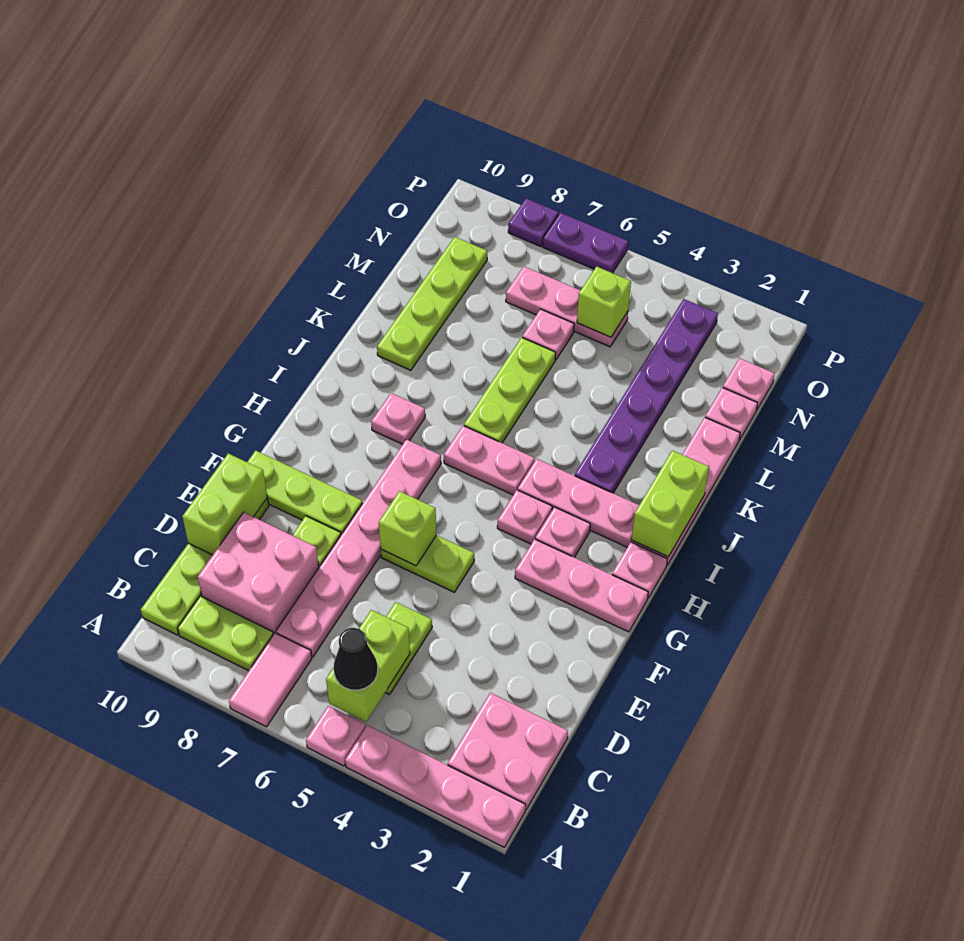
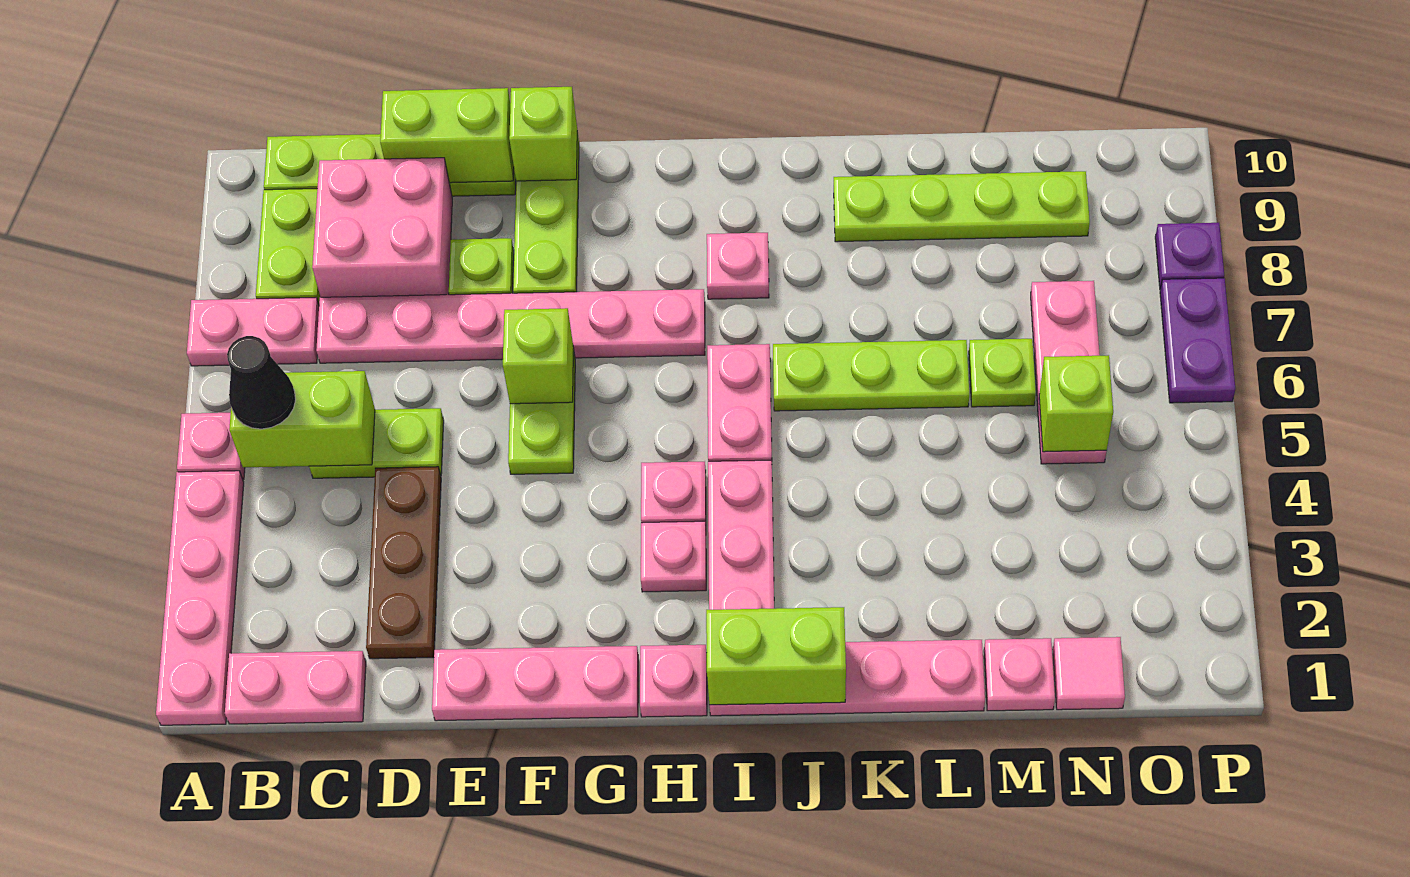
pink tile A7:B7 level 1 -> pink plate A7:B7 level 1
pink plate B1:C2 level 1 -> pink plate B1:C1 level 1
none -> brown plate D2:D4 level 1
none -> lime brick F10 level 2
pink plate G1:G3 level 1 -> pink plate E1:G1 level 1
purple plate J3:O3 level 1 -> none
pink plate M6 level 1 -> lime plate M6 level 1
pink plate N1 level 1 -> pink tile N1 level 1

